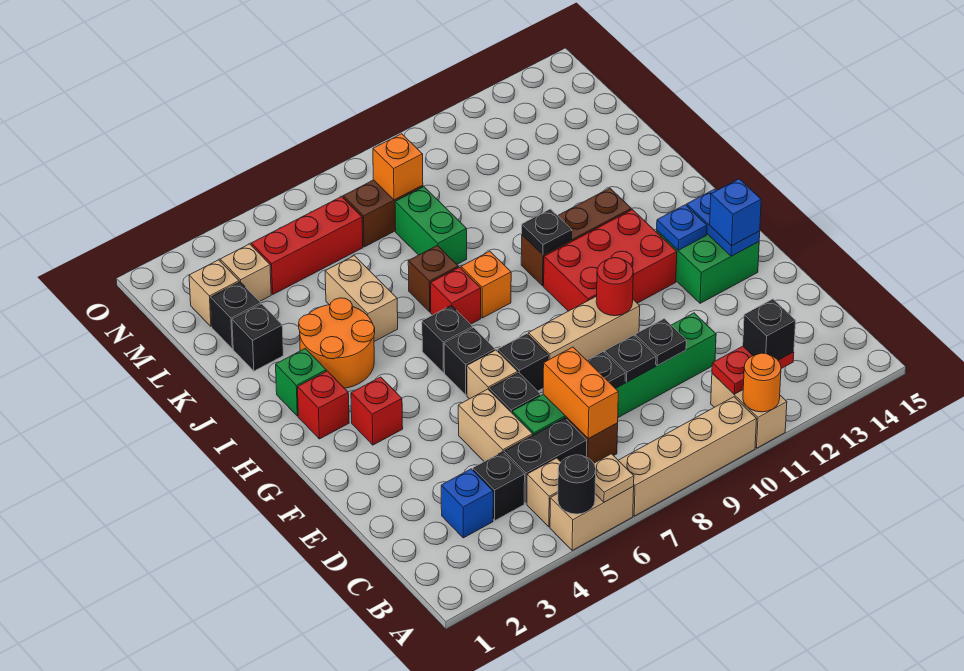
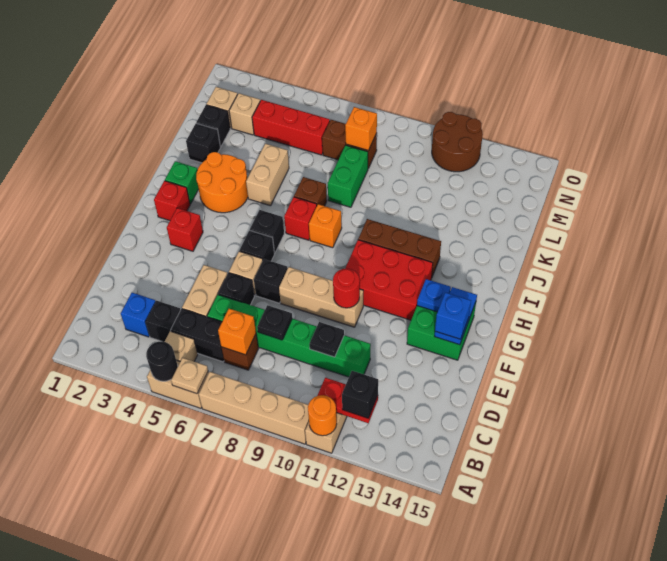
orange brick C7:D7 level 2 -> orange brick C7 level 2
black plate D9 level 2 -> none
black plate I10 level 2 -> none
none -> brown round brick N11:O12 level 1

